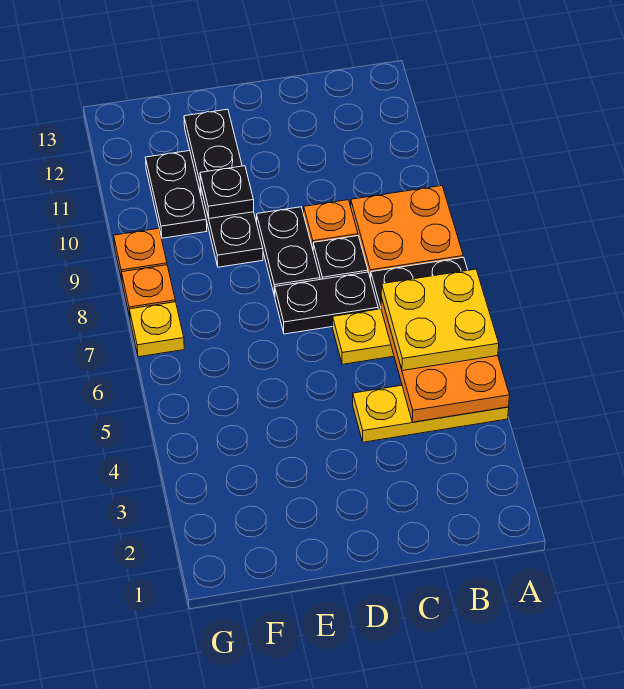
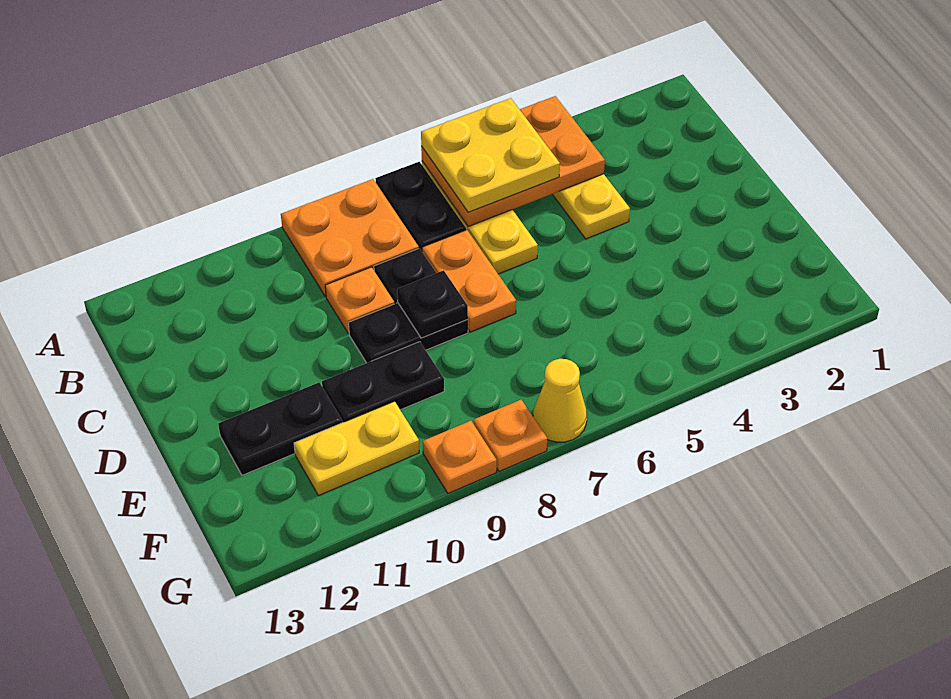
black plate C7:D7 level 1 -> orange plate C7:D7 level 1
black plate E10 level 2 -> black plate D8 level 2
black plate F10:F11 level 1 -> yellow plate F10:F11 level 1
yellow plate G7 level 1 -> yellow cone G7 level 1

